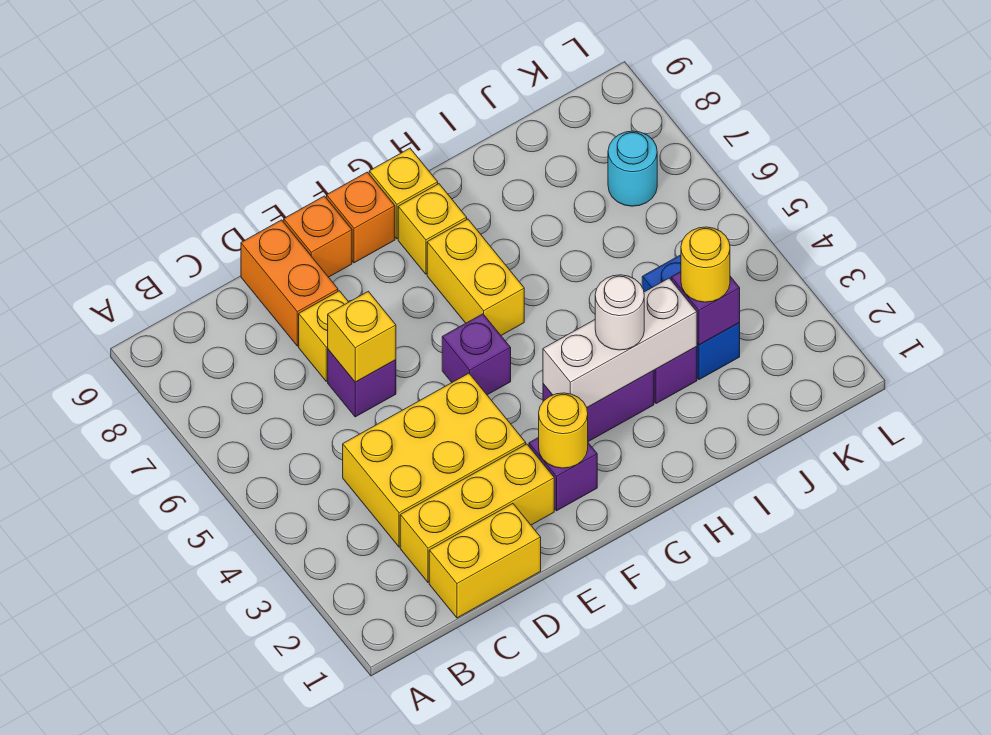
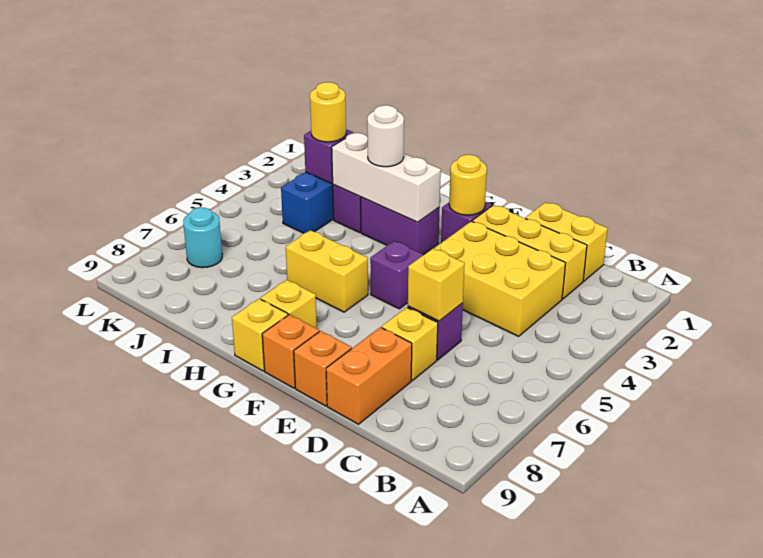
yellow brick G6:G7 level 1 -> yellow brick G6:H6 level 1

